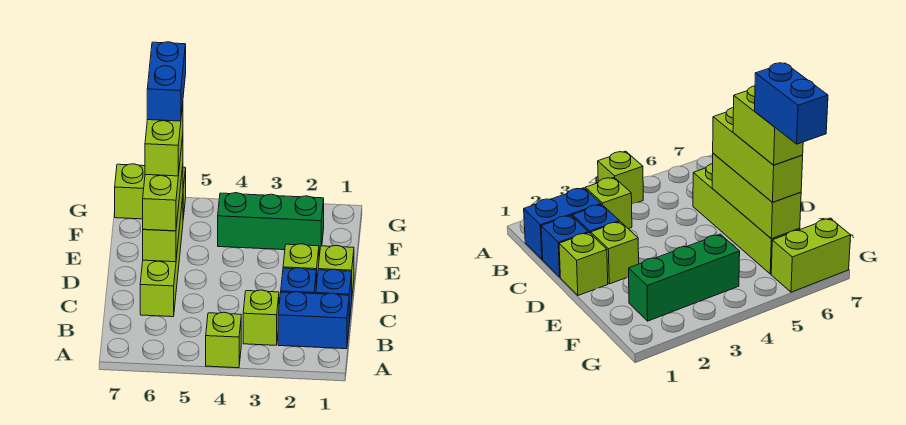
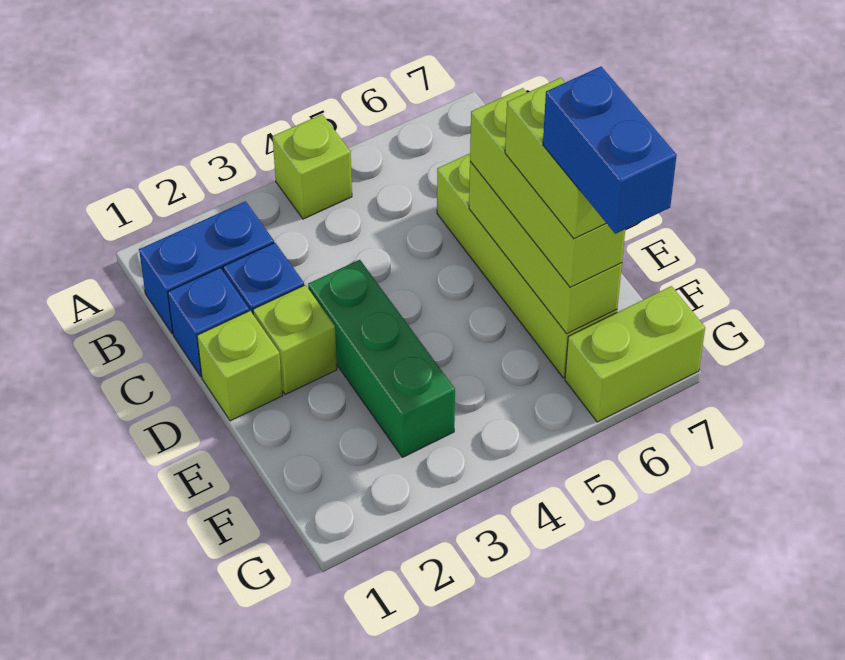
lime brick B3 level 1 -> none
green brick F2:F4 level 1 -> green brick D3:F3 level 1

